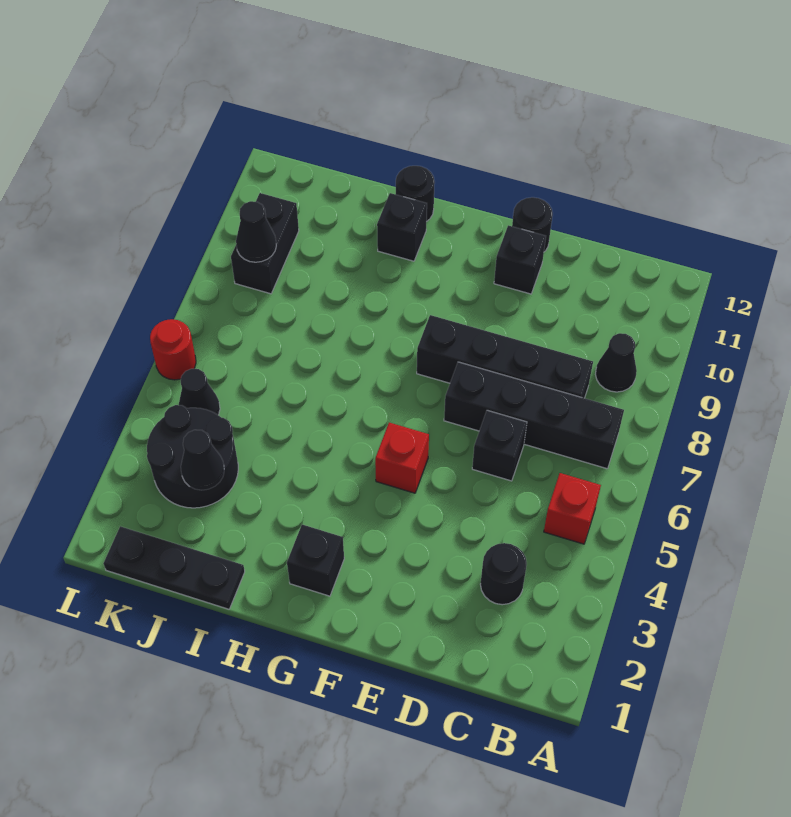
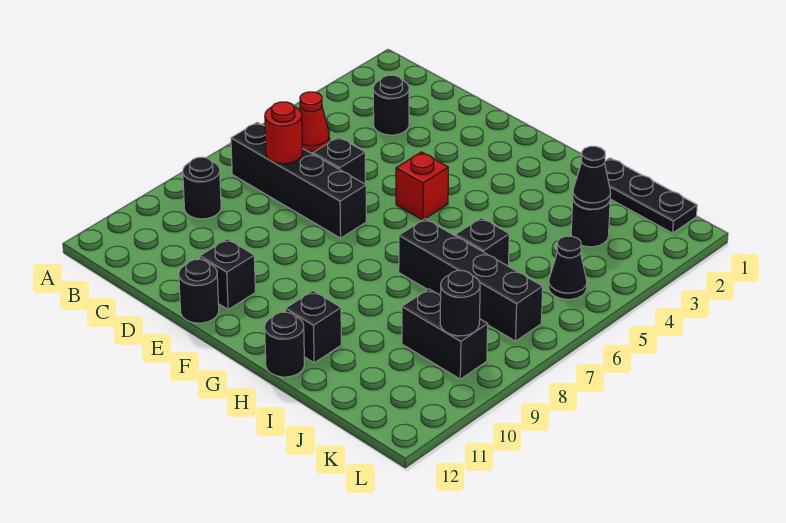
red brick B5 level 1 -> red cone B5 level 1
black cone B9 level 1 -> black round brick B9 level 1
black brick C8:F8 level 1 -> black brick H7:K7 level 1
black brick G2 level 1 -> black brick I6 level 1
black round brick J3:K4 level 1 -> black round brick J3 level 1
black brick K9:K10 level 1 -> black brick J9:K9 level 1
black cone K9 level 2 -> black round brick K9 level 2
red round brick L6 level 1 -> red round brick C7 level 2

